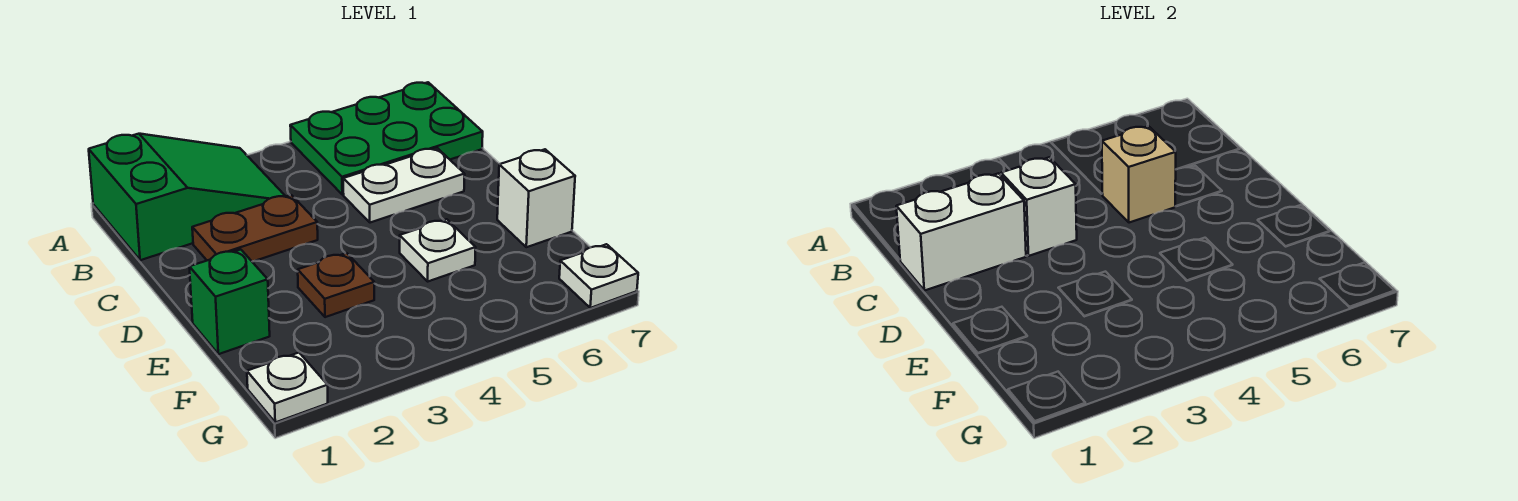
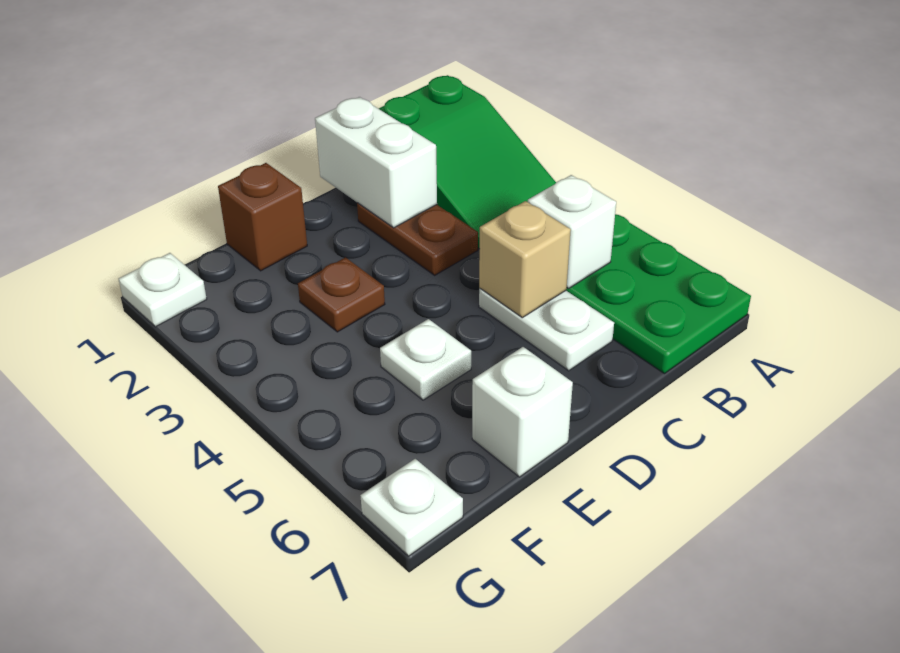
white brick C3 level 2 -> white brick B5 level 2
green brick E1 level 1 -> brown brick E1 level 1

